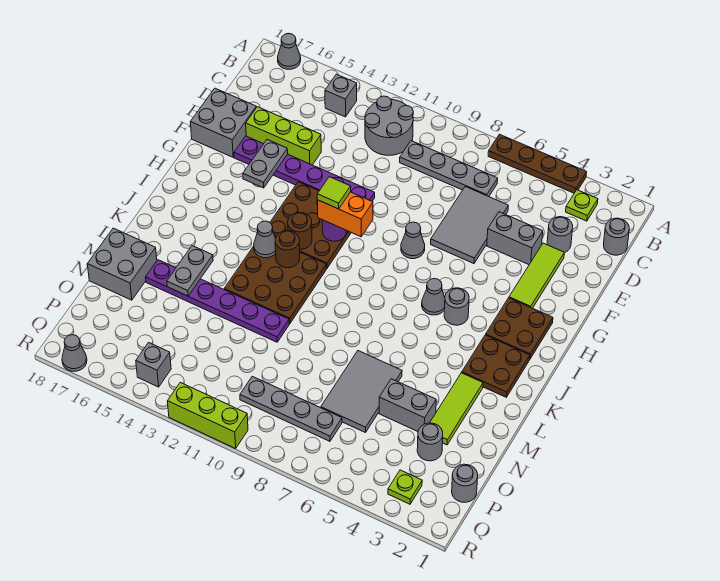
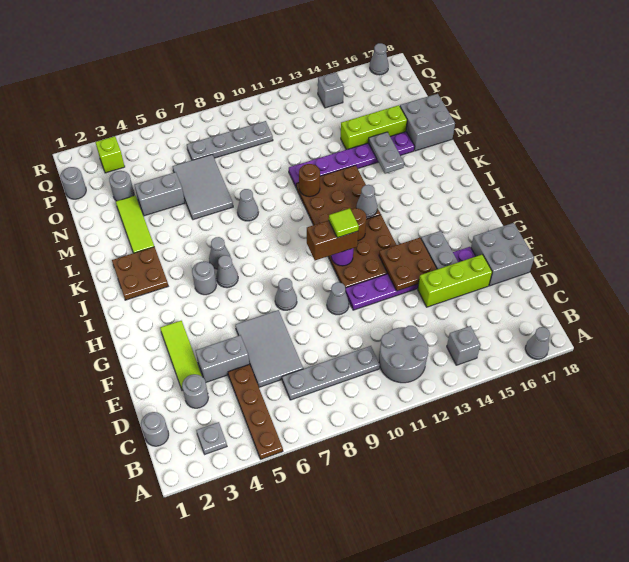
brown plate A4:A7 level 1 -> brown plate A5:D5 level 1
lime plate B3 level 1 -> grey plate B3 level 1
none -> grey cone F10 level 1
brown plate H2:I3 level 1 -> brown plate F13:G14 level 2
orange brick H10:H11 level 3 -> brown brick H10:H11 level 3
none -> grey cone J6 level 1
brown round brick J12 level 2 -> brown round brick L11 level 2
none -> grey cone L8 level 1
lime plate Q3 level 1 -> lime brick Q3 level 1
lime brick R10:R12 level 1 -> lime brick N14:N16 level 1

